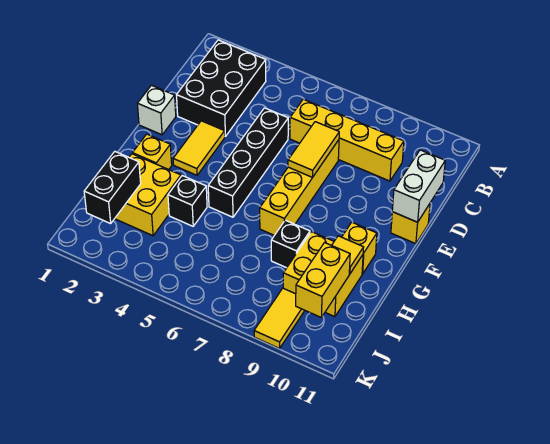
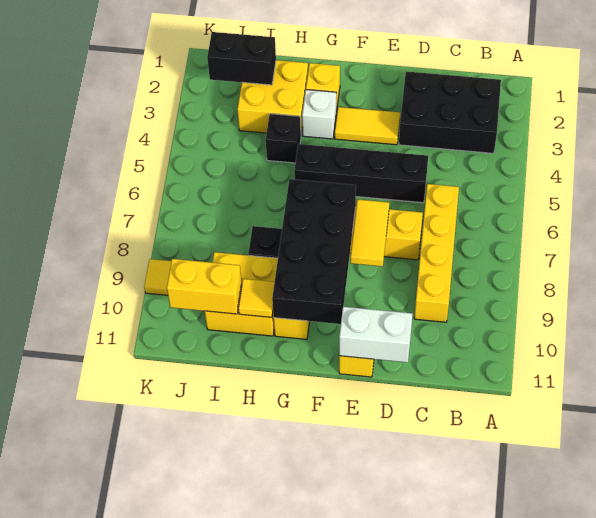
yellow tile D7:E7 level 2 -> yellow tile E7:E8 level 2
white brick E1 level 1 -> white brick G3 level 1
none -> black brick F7:G10 level 2

